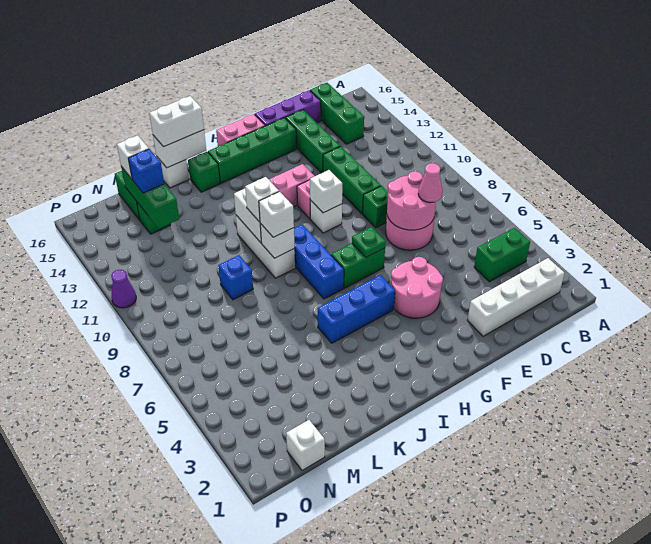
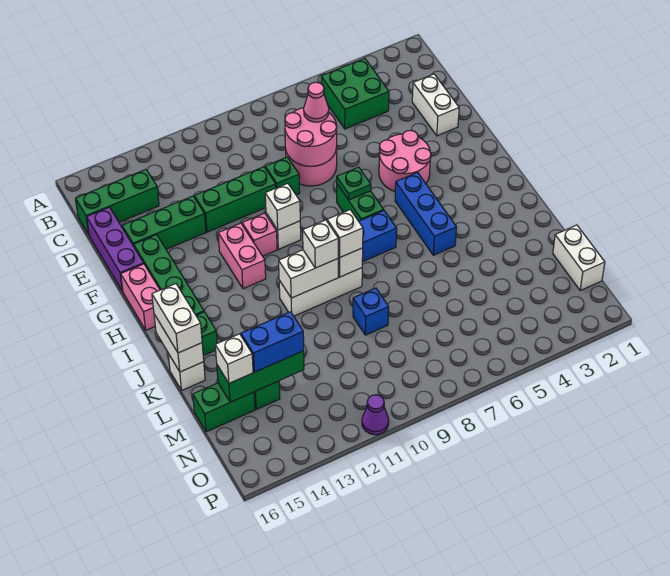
white brick B2:E2 level 1 -> white brick D2:E2 level 1
green brick B4:C4 level 1 -> green brick B4:C5 level 1
blue brick M14 level 3 -> blue brick M13:M14 level 3
white brick N1 level 1 -> white brick M1:N1 level 1

